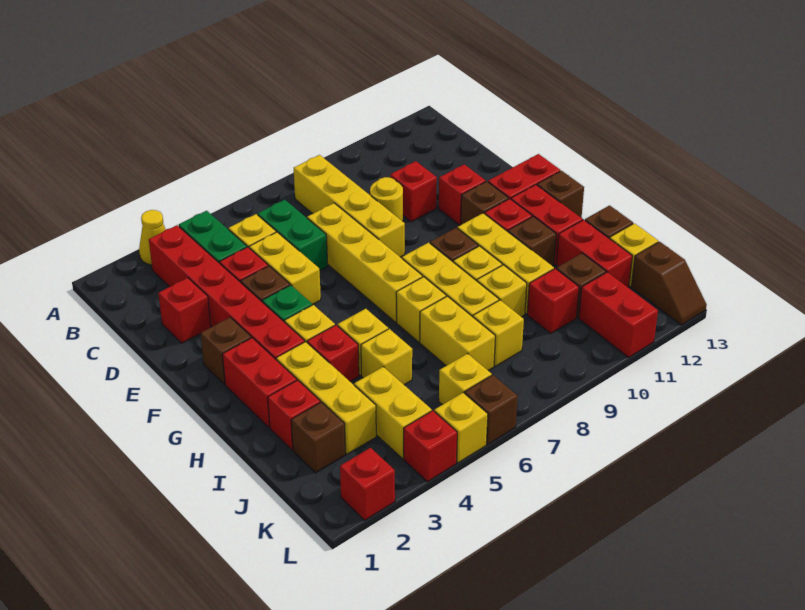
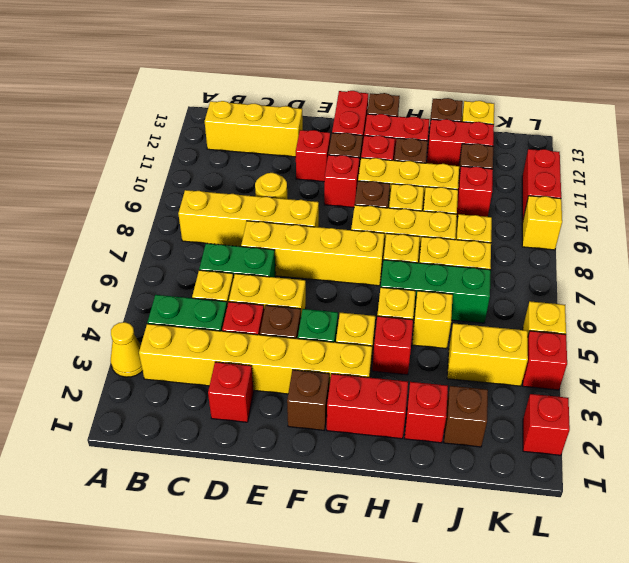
red brick B3:G3 level 1 -> yellow brick B3:G3 level 1
red brick D10 level 1 -> red brick F10 level 1
yellow brick H3:J3 level 1 -> yellow brick B12:D12 level 1
none -> green brick H6:J6 level 1
yellow brick K6 level 1 -> yellow brick L9 level 1
red brick K11:L11 level 1 -> red brick L10:L11 level 1
brown slope K13:L13 level 1 top K -> none
brown brick L6 level 1 -> none

